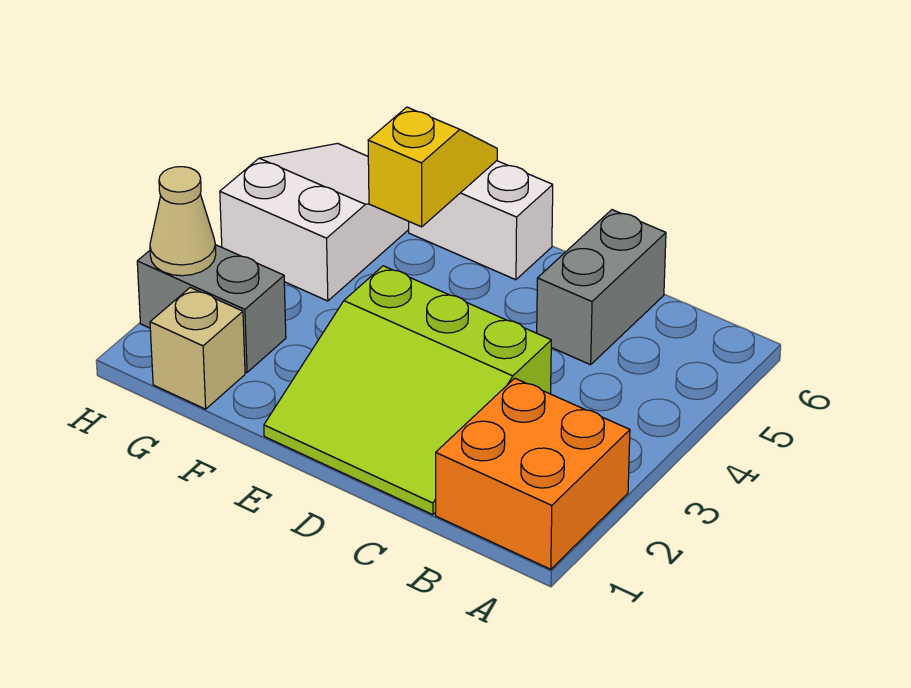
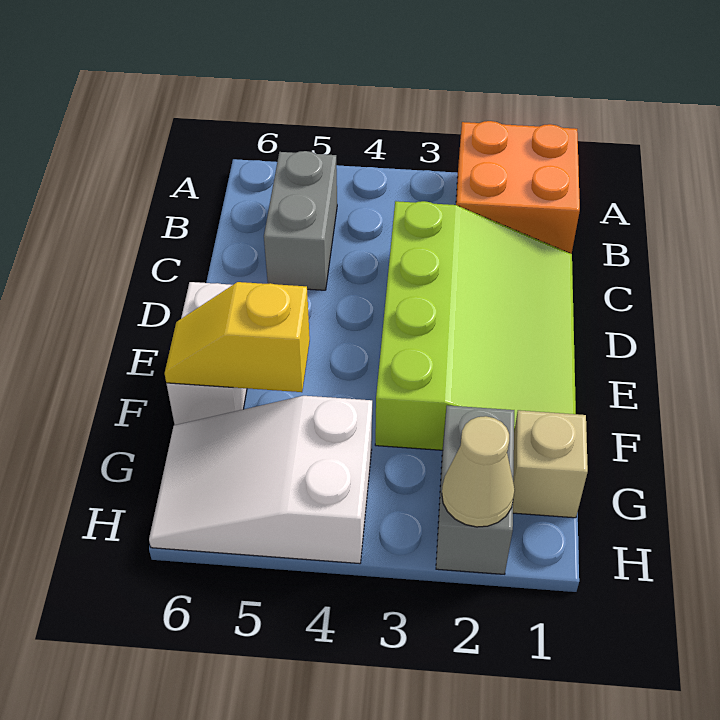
lime slope C1:E3 level 1 top 3 -> lime slope C1:F3 level 1 top 3
grey brick C5:C6 level 1 -> grey brick B5:C5 level 1

